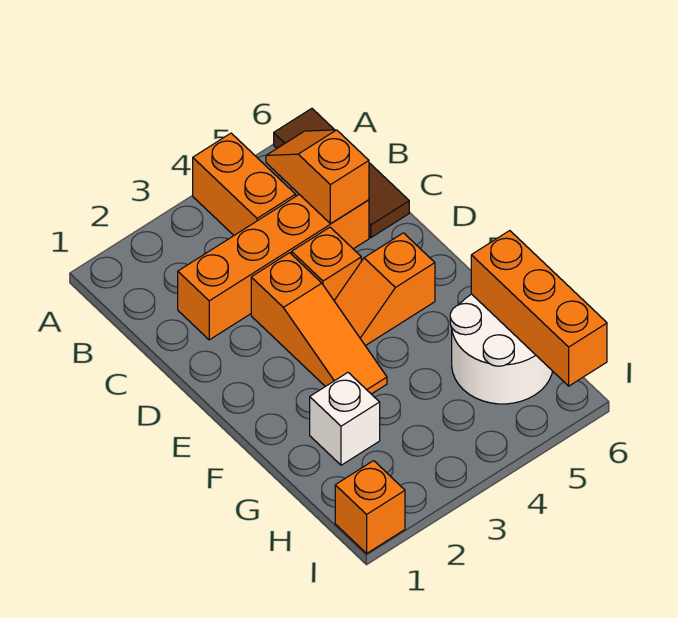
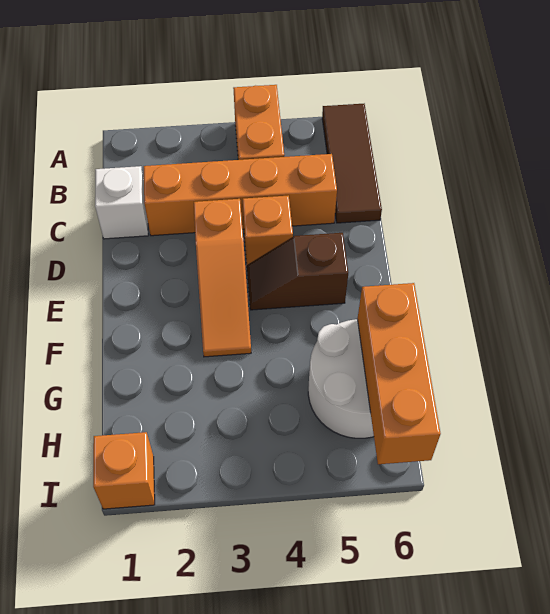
orange slope B5:C5 level 2 top C -> none
orange slope E4:E5 level 1 top 5 -> brown slope E4:E5 level 1 top 5
white brick G2 level 1 -> white brick C1 level 1

